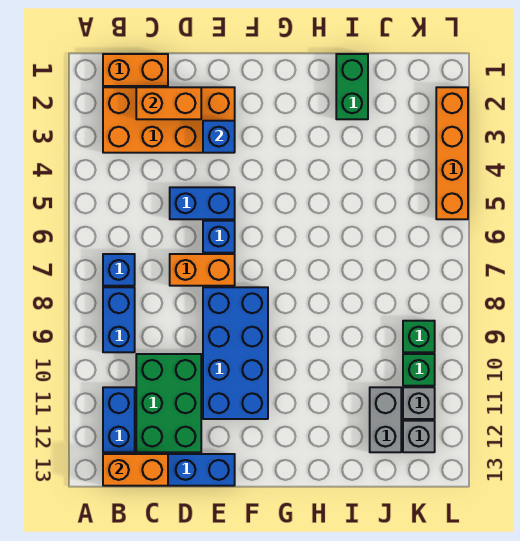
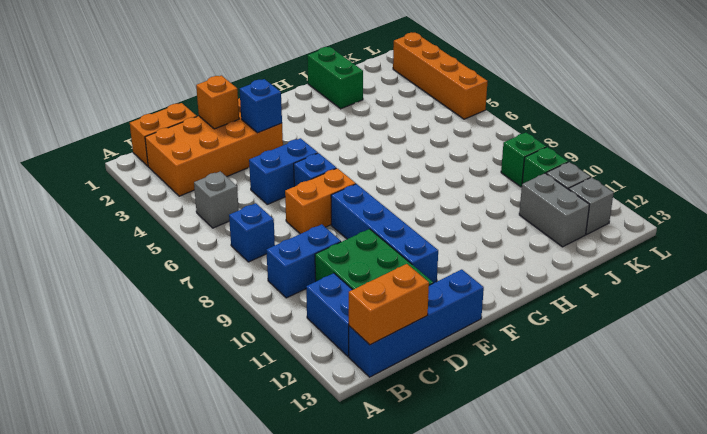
none -> grey brick B5 level 1
blue brick B8:B9 level 1 -> blue brick B9:C9 level 1
orange brick C2:D2 level 2 -> orange brick D2 level 2
blue brick E8:F11 level 1 -> blue brick E8:E11 level 1

